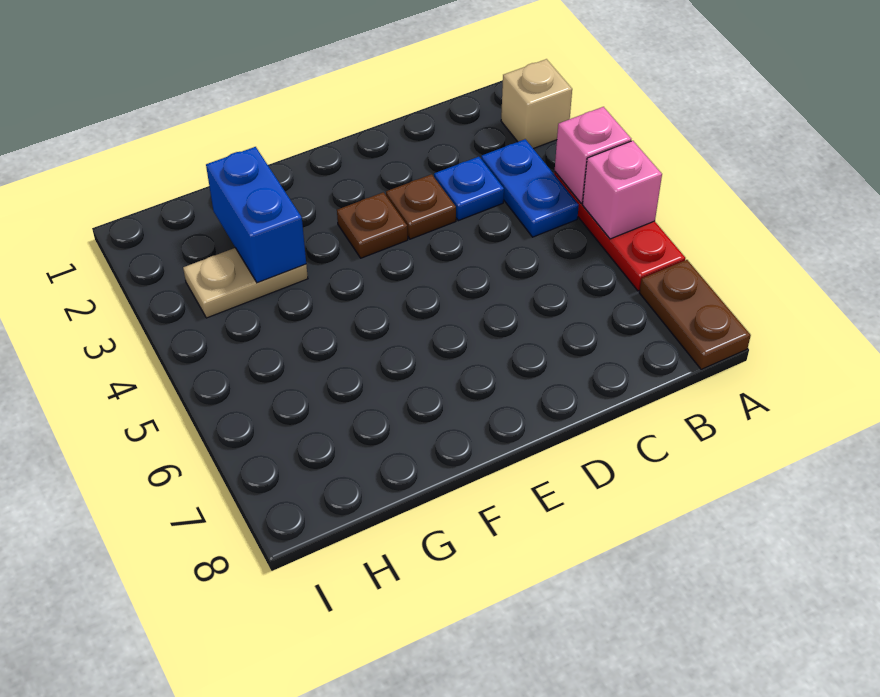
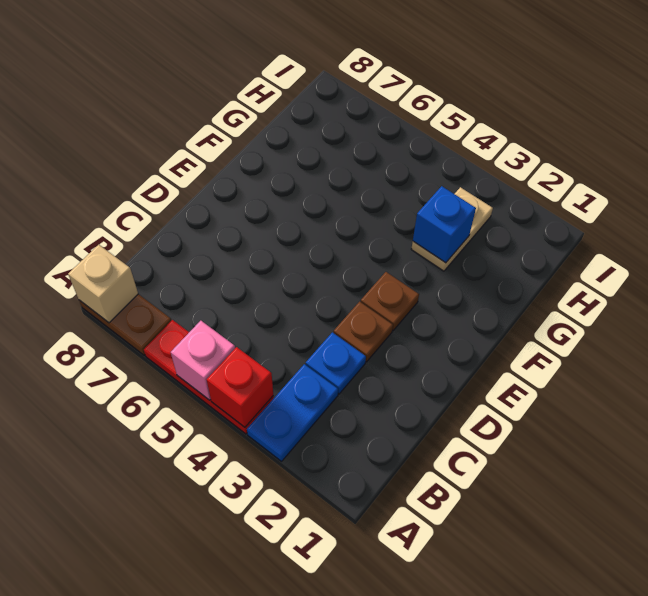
tan brick A2 level 1 -> tan brick A8 level 2
pink brick A4 level 2 -> red brick A4 level 2
blue plate B3:B4 level 1 -> blue plate A3:B3 level 1
blue brick G2:G3 level 2 -> blue brick G3 level 2

